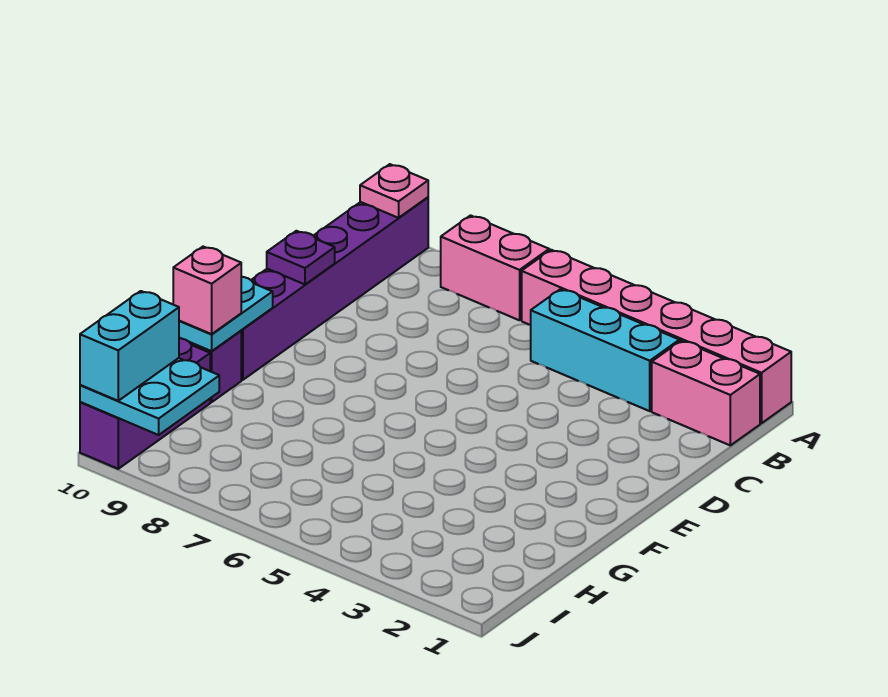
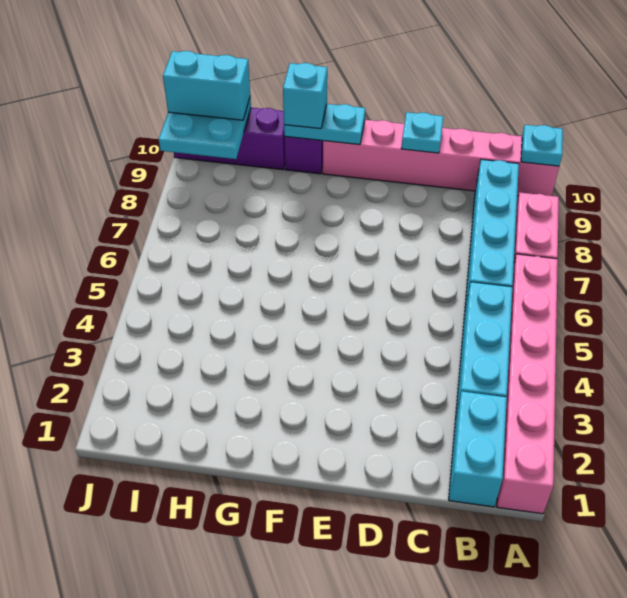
purple brick A10:F10 level 1 -> pink brick A10:F10 level 1
pink plate A10 level 2 -> cyan plate A10 level 2
pink brick B1:B2 level 1 -> cyan brick B1:B2 level 1
none -> cyan brick B6:B9 level 1
purple plate D10 level 2 -> cyan plate D10 level 2
pink brick G10 level 3 -> cyan brick G10 level 3

